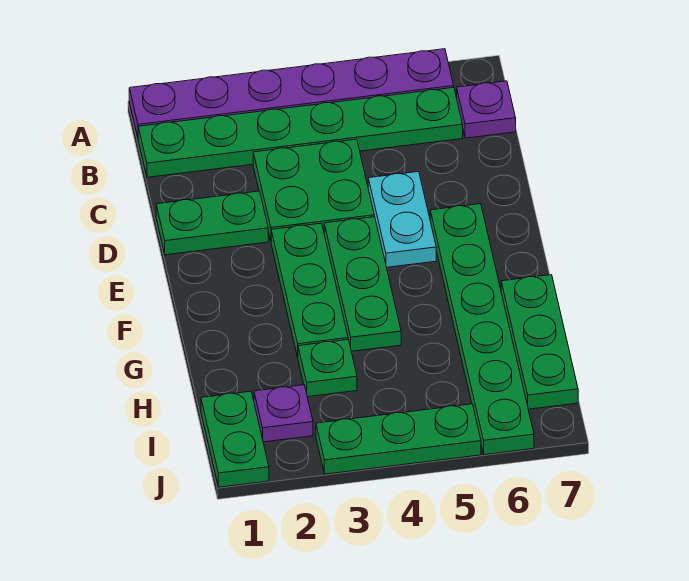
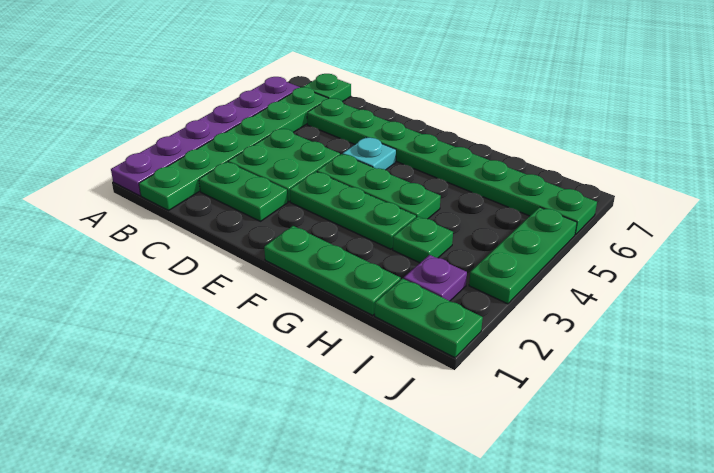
purple plate B7 level 1 -> green plate B7 level 1
green plate D1:D2 level 1 -> green plate C2:D2 level 1
cyan plate D5:E5 level 1 -> cyan plate E5 level 1
green plate E6:J6 level 1 -> green plate C6:J6 level 1
green plate G7:I7 level 1 -> green plate F1:H1 level 1

